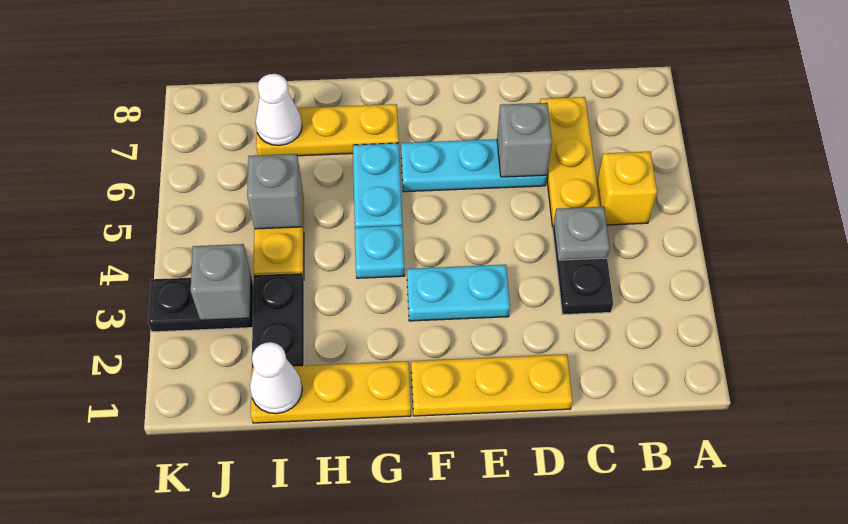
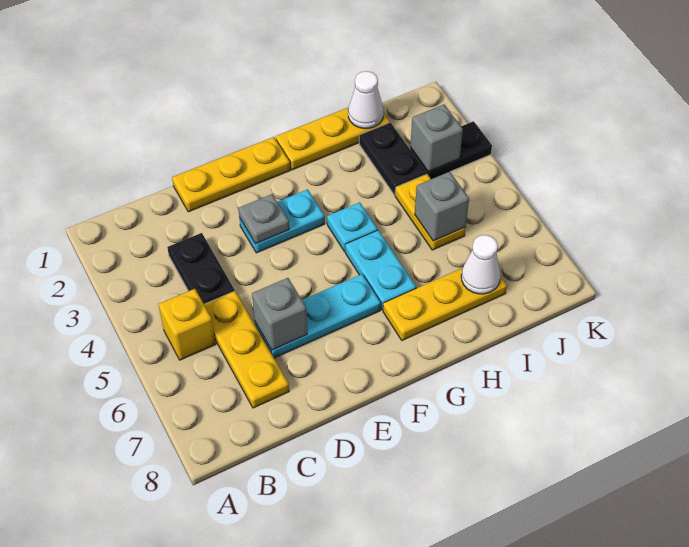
grey plate C4 level 2 -> grey plate E3 level 2

